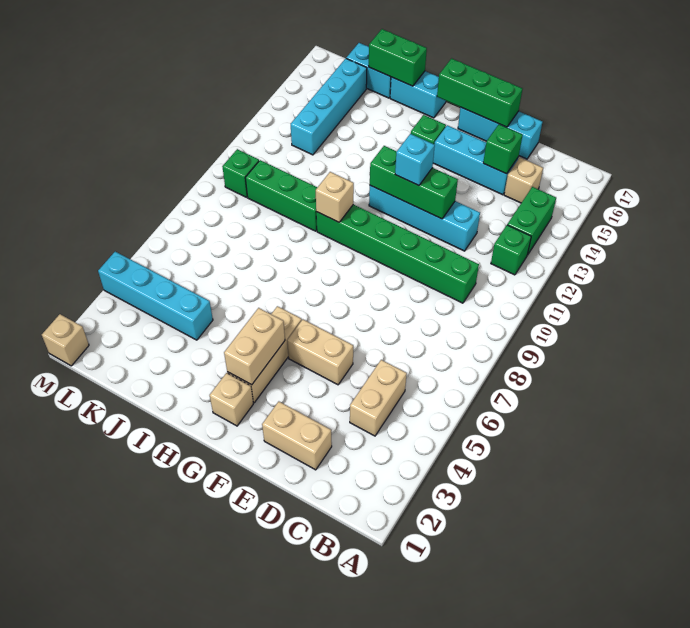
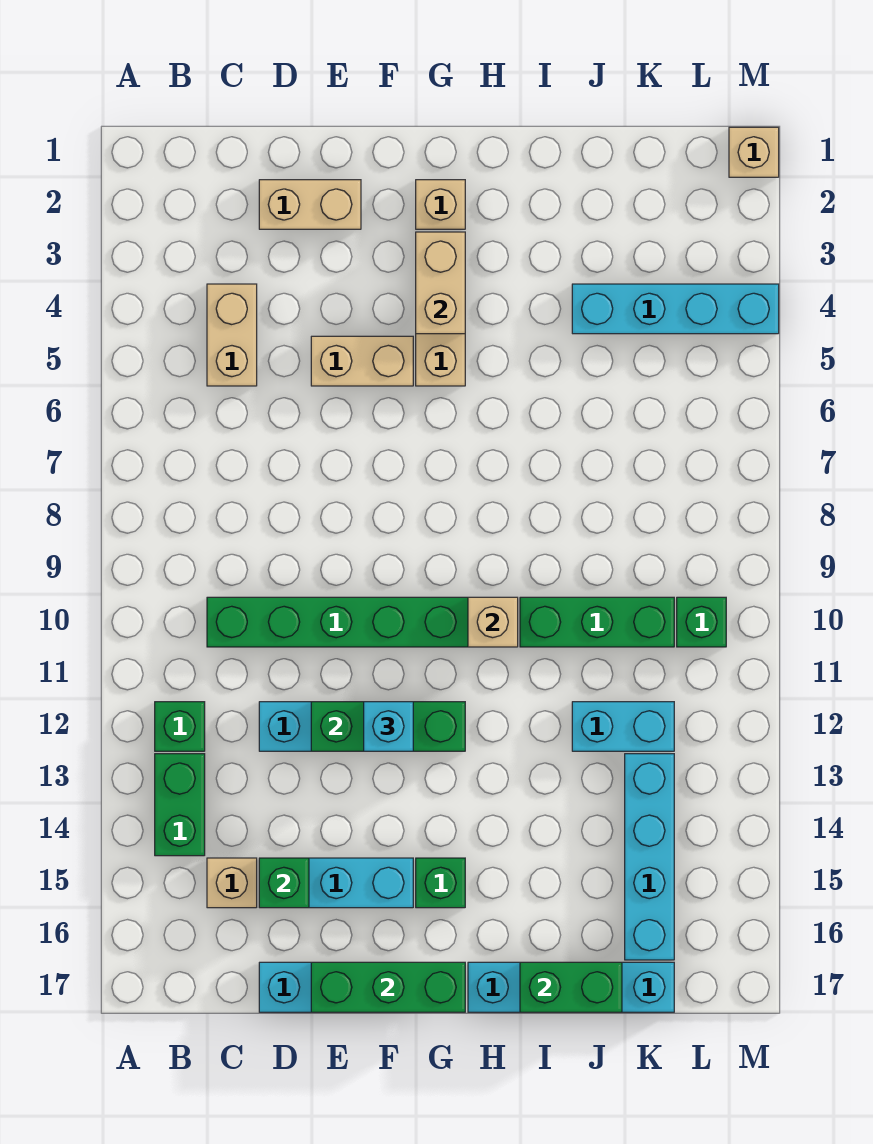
none -> cyan brick J12:K12 level 1

